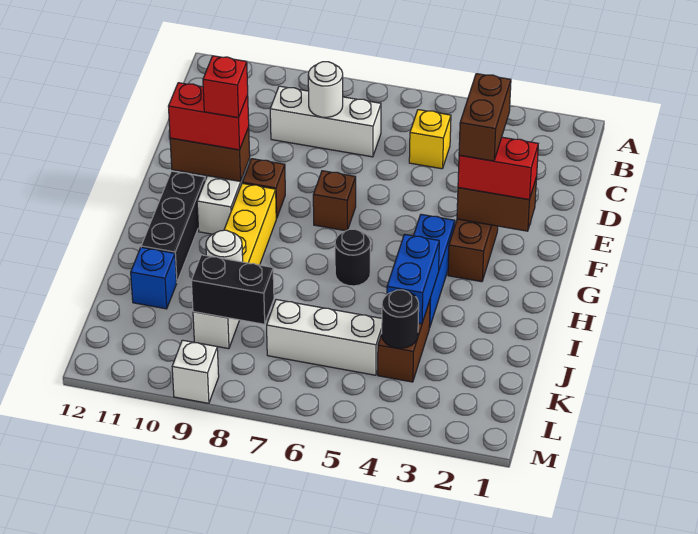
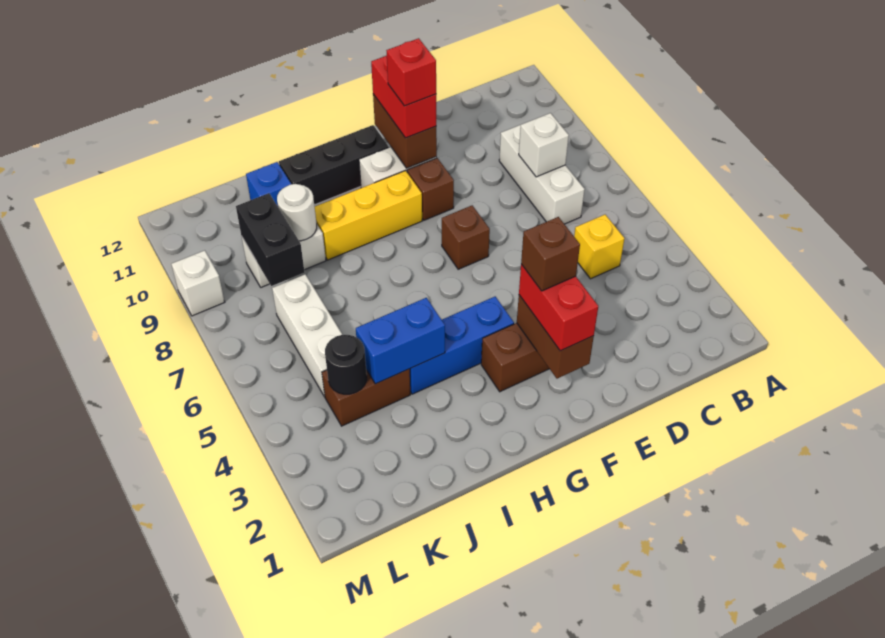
white round brick C8 level 2 -> white brick C8 level 2
brown brick E3:F3 level 4 -> brown brick F3 level 4
black round brick H6 level 1 -> none

